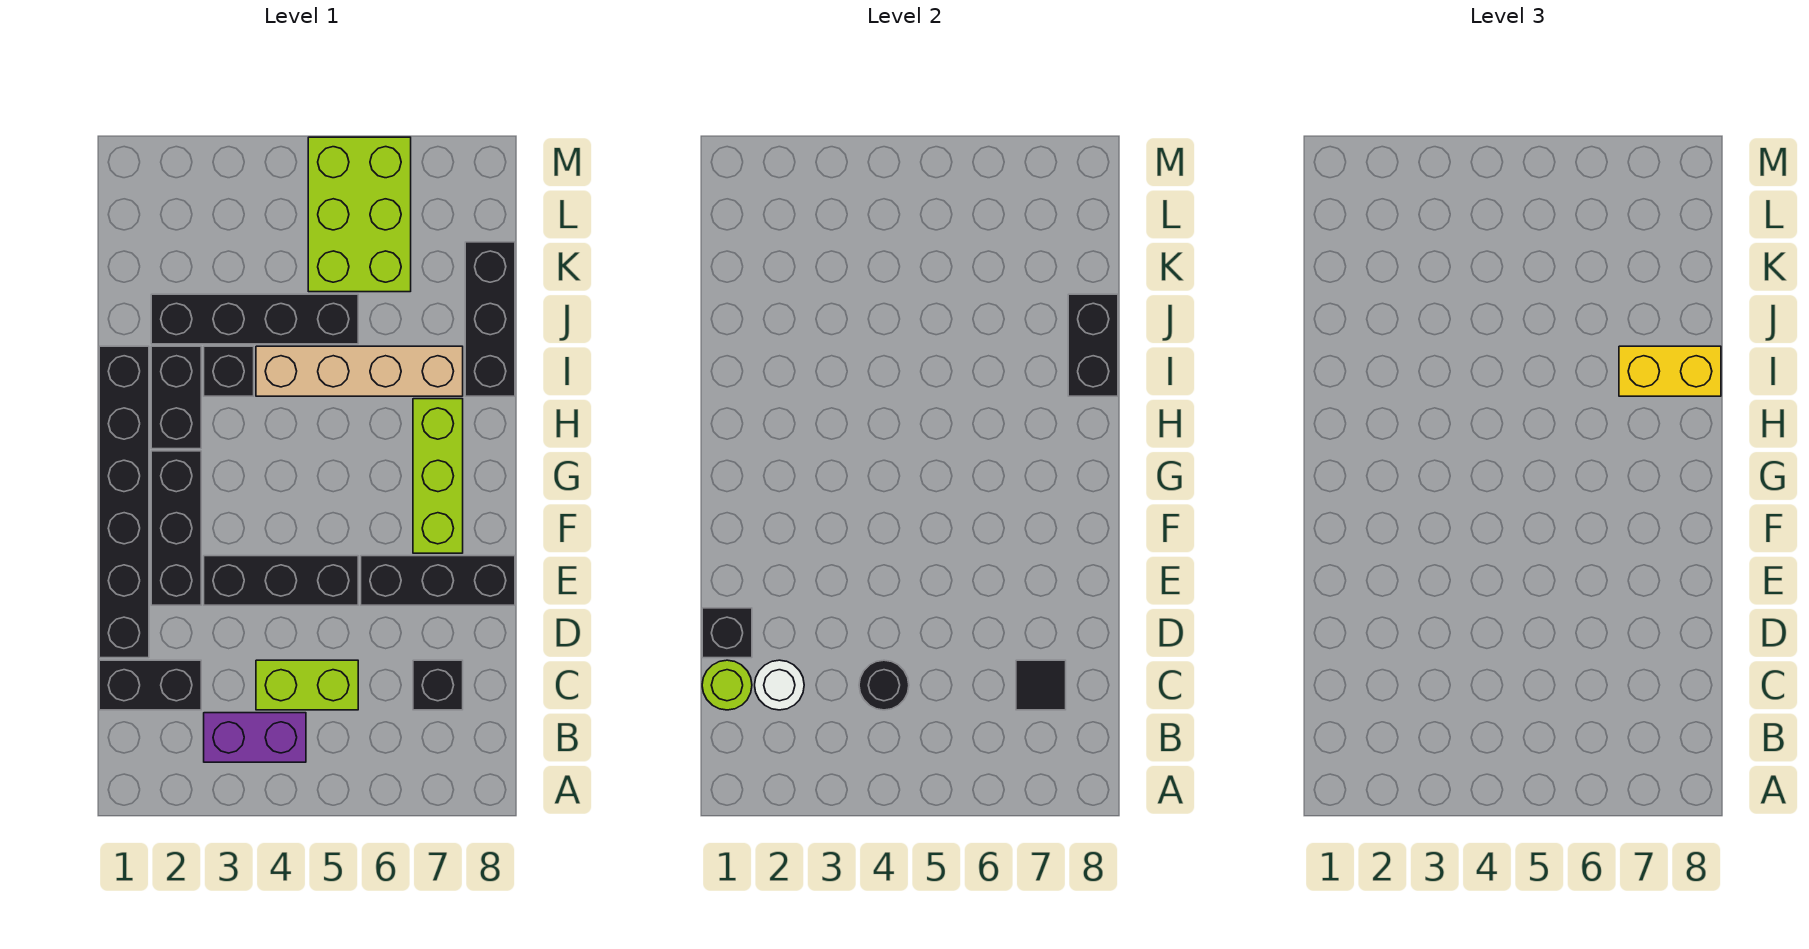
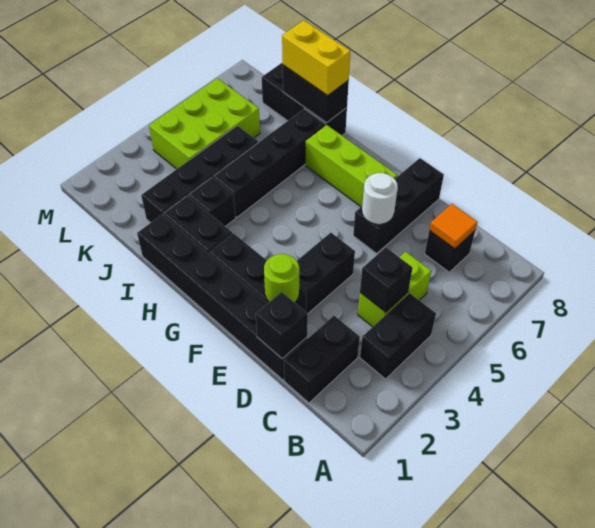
purple brick B3:B4 level 1 -> black brick B3:B4 level 1
lime round brick C1 level 2 -> lime round brick E2 level 2
white round brick C2 level 2 -> white round brick E6 level 2
black round brick C4 level 2 -> black brick C4 level 2
black tile C7 level 2 -> orange tile C7 level 2
black brick E3:E5 level 1 -> black brick E3:E4 level 1
tan brick I4:I7 level 1 -> black brick I4:I7 level 1
yellow brick I7:I8 level 3 -> yellow brick I8:J8 level 3
lime brick K5:M6 level 1 -> lime brick K4:L6 level 1

